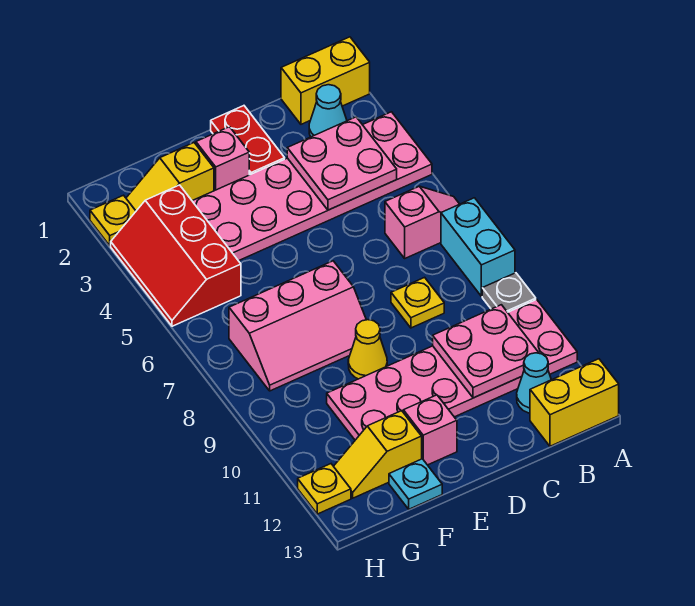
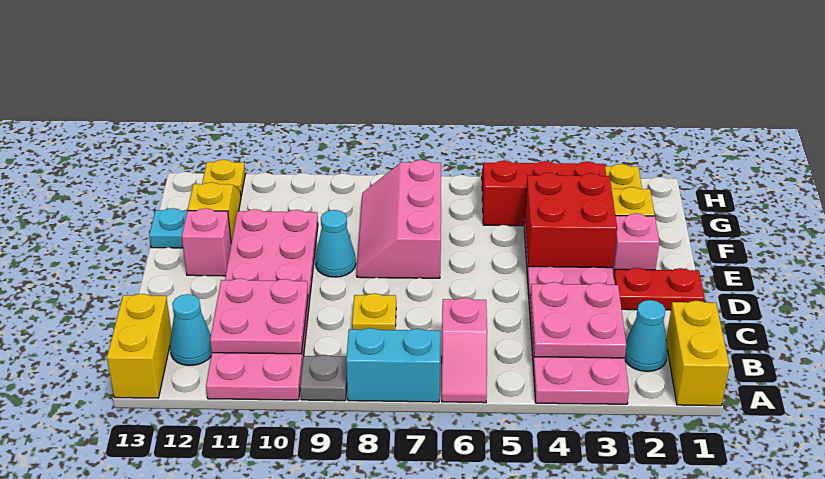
none -> red brick E3:F4 level 2
yellow cone E9 level 1 -> cyan cone E9 level 1

